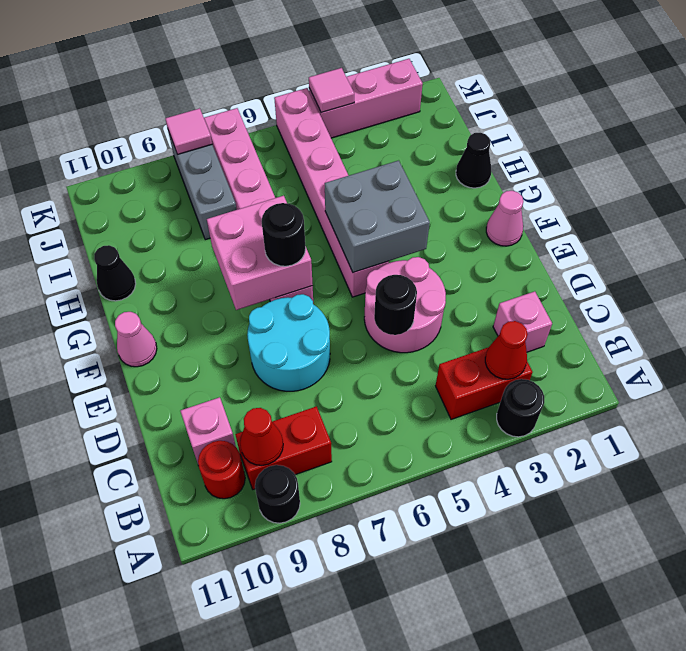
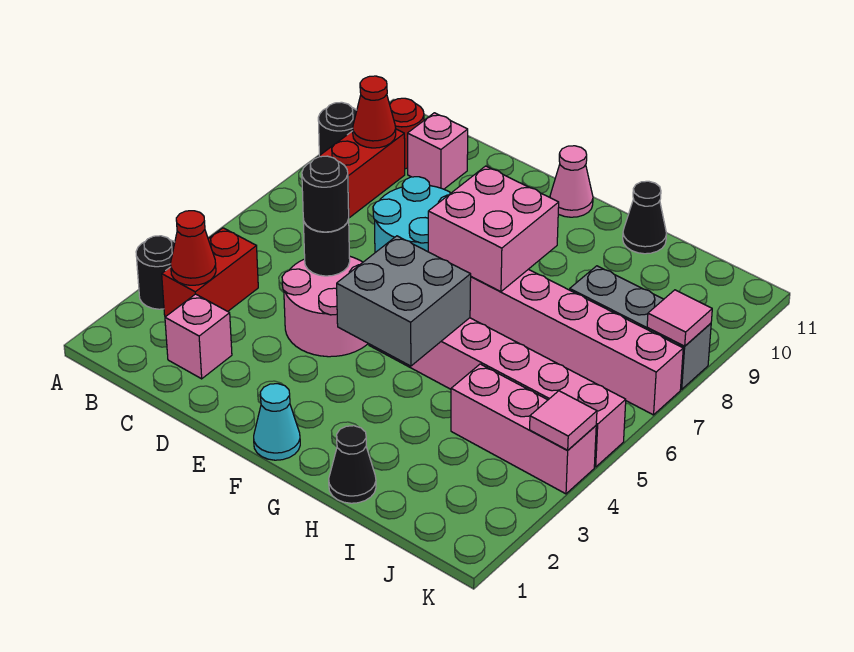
pink cone F1 level 1 -> cyan cone F1 level 1
black round brick F7 level 3 -> black round brick D5 level 3
pink brick K2:K4 level 1 -> pink brick I4:K4 level 1

